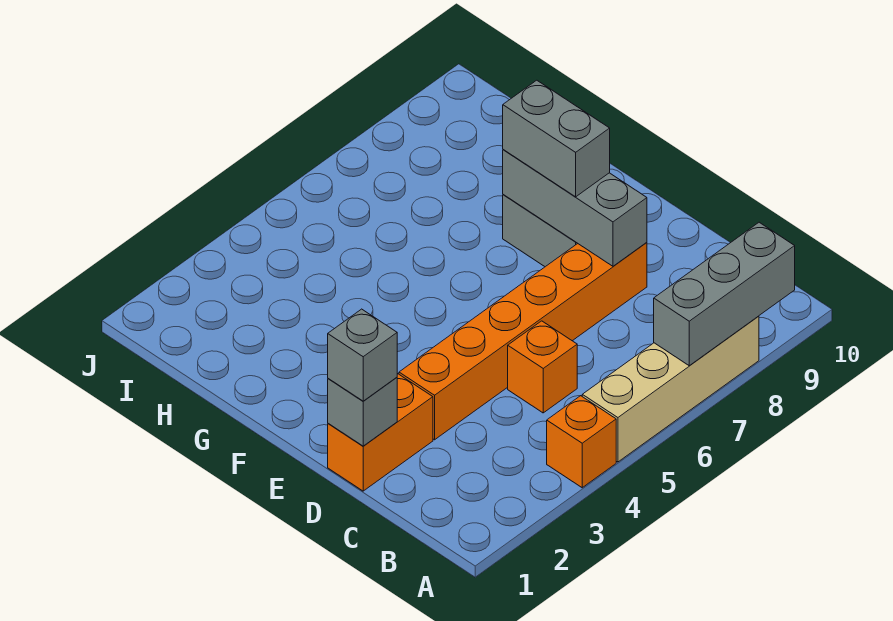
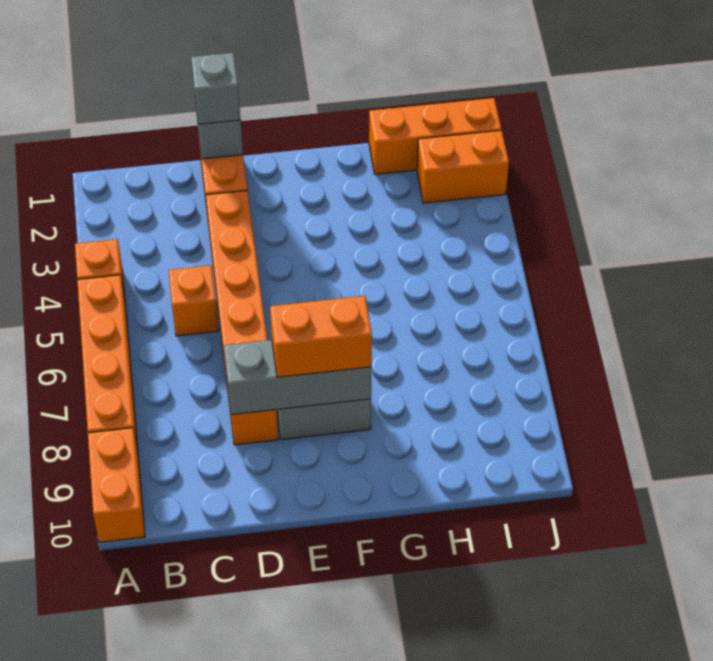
tan brick A5:A8 level 1 -> orange brick A5:A8 level 1
grey brick A7:A9 level 2 -> none
none -> orange brick A9:A10 level 1
grey brick E8:F8 level 3 -> orange brick E8:F8 level 3
none -> orange brick H1:J1 level 1
none -> orange brick I2:J2 level 1

